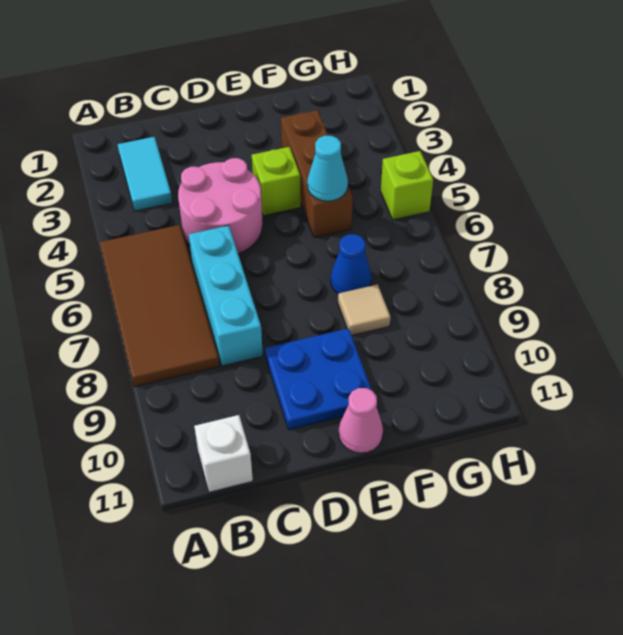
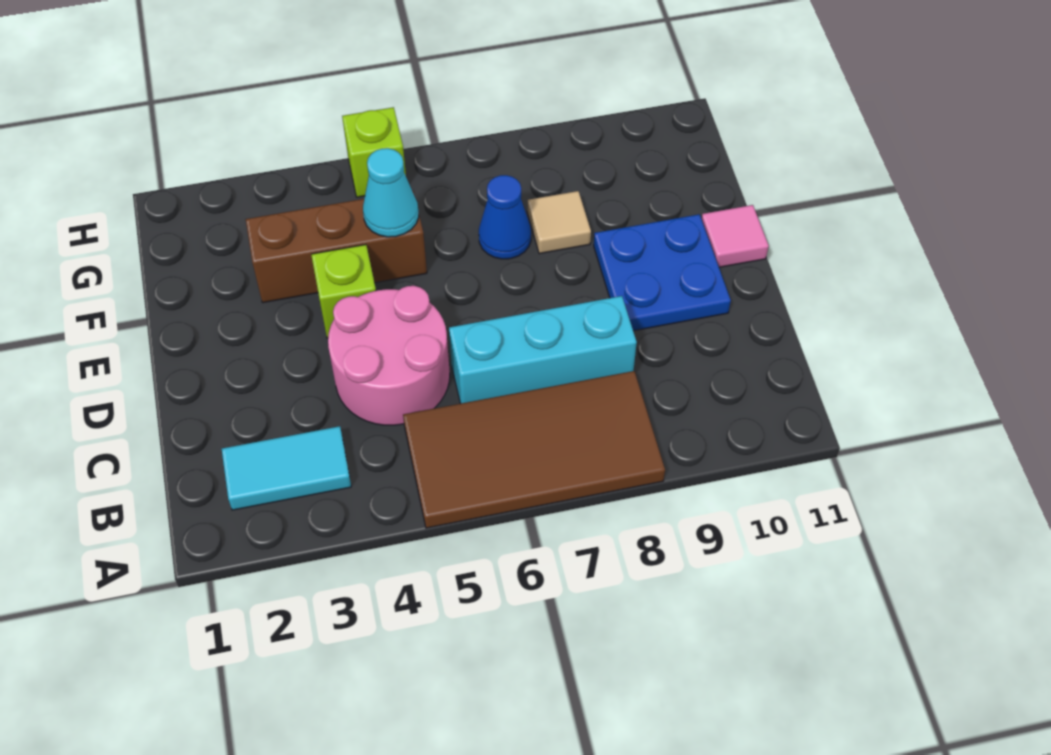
white brick B11 level 1 -> none
pink cone E11 level 1 -> pink tile E11 level 1

